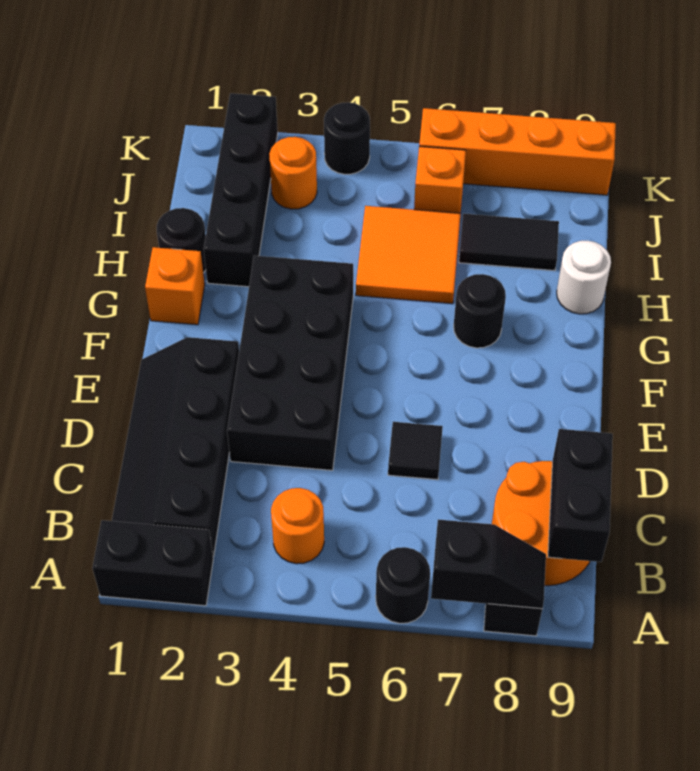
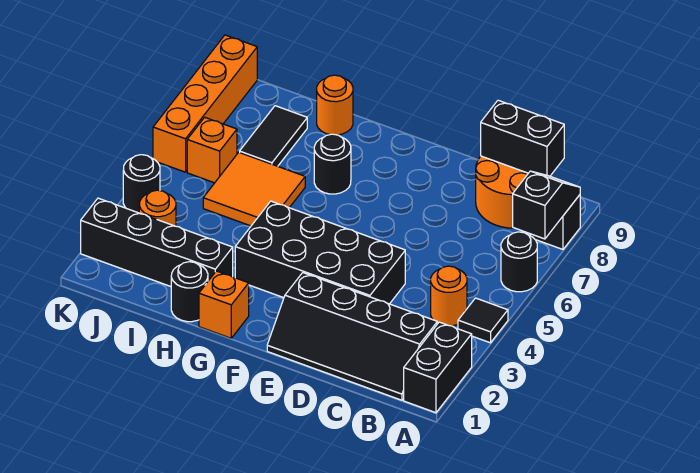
black tile D6 level 1 -> black tile A4 level 1
white round brick H9 level 1 -> orange round brick H9 level 1

